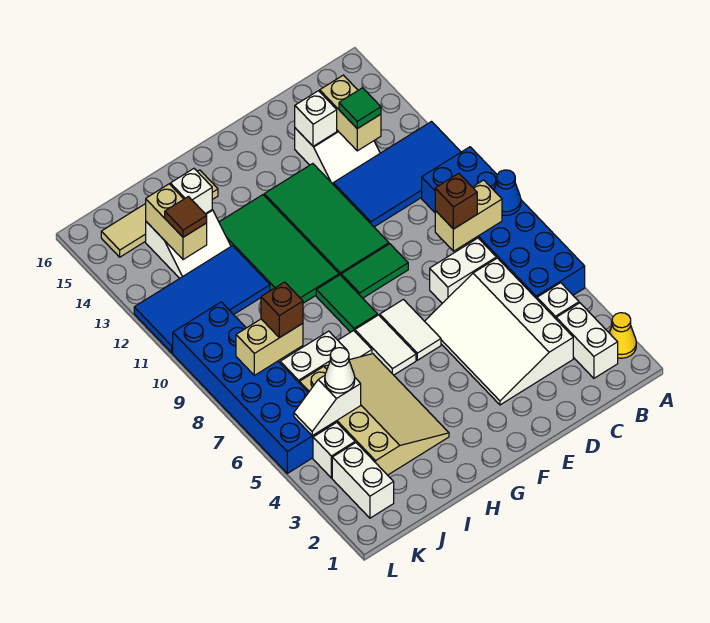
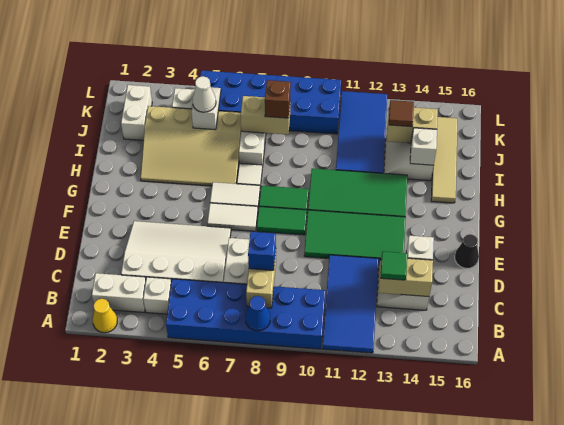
brown brick C8 level 3 -> blue brick C8 level 3
green tile E9:F9 level 1 -> green tile F8:F9 level 1
none -> black cone E16 level 1
tan brick J8:K8 level 2 -> tan brick J7:J8 level 2
white brick K2:K3 level 1 -> white brick J2:K2 level 1

